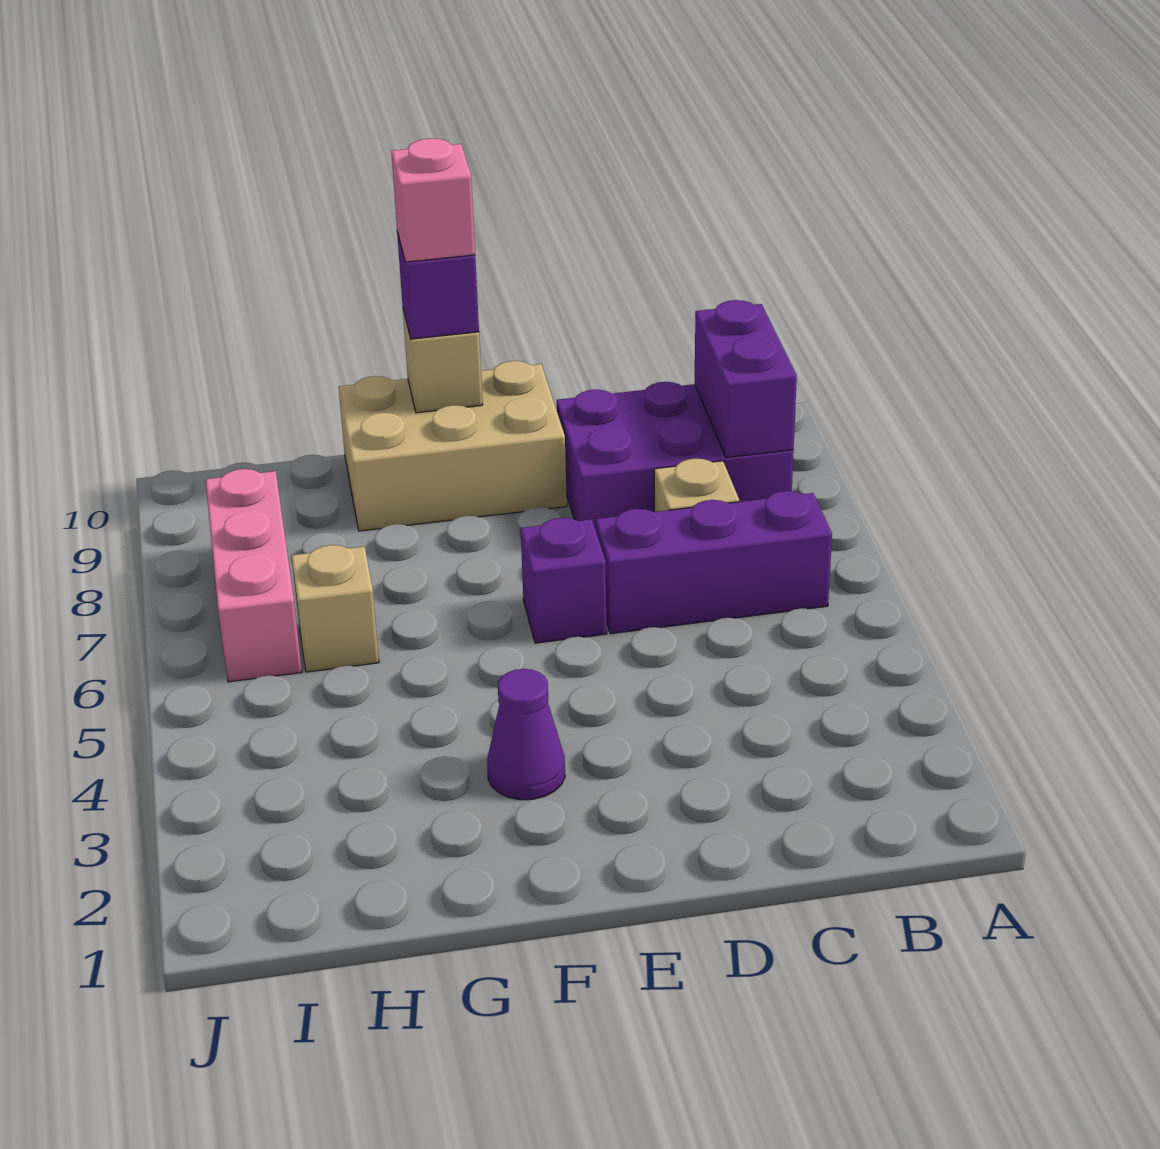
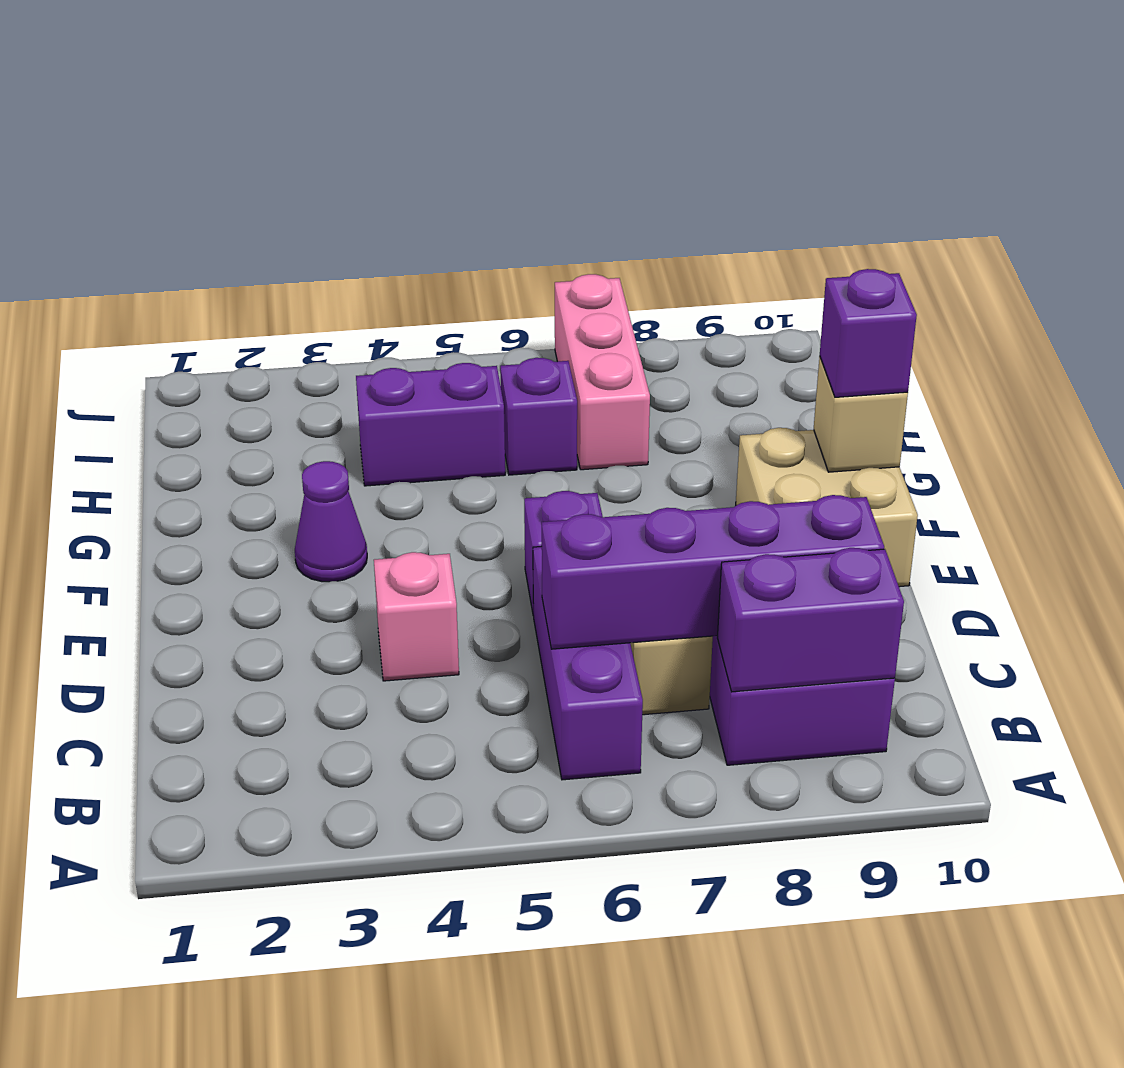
none -> purple brick C6:C9 level 2
tan brick E9:G10 level 1 -> tan brick E9:F10 level 1
pink brick F10 level 4 -> pink brick D4 level 1
none -> purple brick H4:H5 level 1
tan brick H6 level 1 -> purple brick H6 level 1
pink brick I6:I8 level 1 -> pink brick H7:J7 level 1

